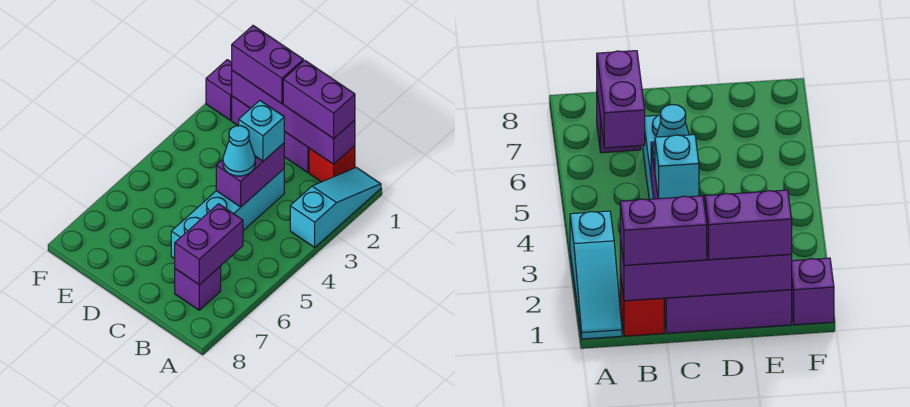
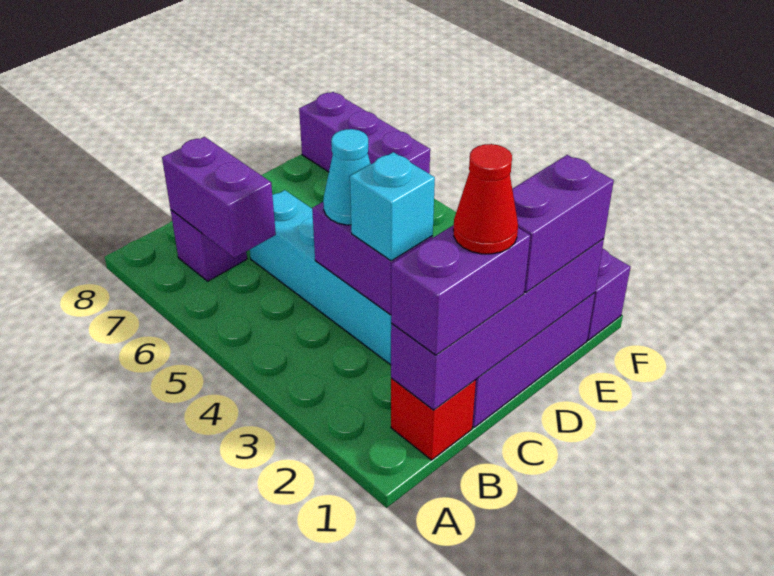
cyan slope A1:A3 level 1 top 3 -> none
none -> red cone C1 level 4
none -> purple brick F6:F8 level 1

